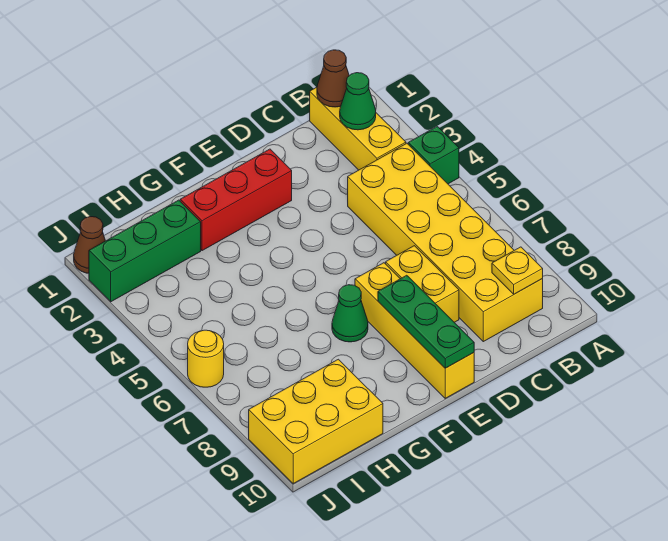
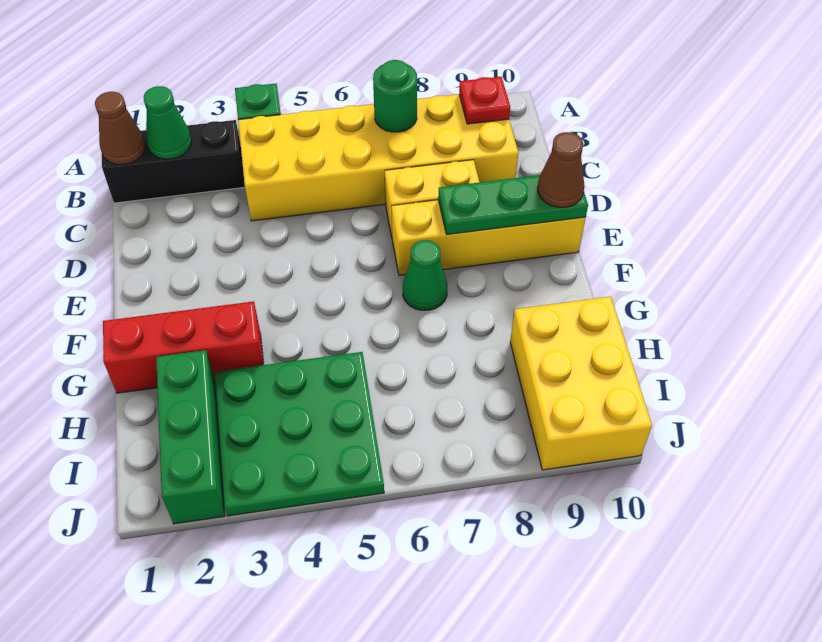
yellow brick B1:B3 level 1 -> black brick B1:B3 level 1
none -> green round brick B7 level 2
yellow plate B9 level 2 -> red plate B9 level 2
red brick E2:G2 level 1 -> red brick G1:G3 level 1
none -> green plate H3:J5 level 1
brown cone J1 level 1 -> brown cone E10 level 3
yellow round brick J6 level 1 -> none

